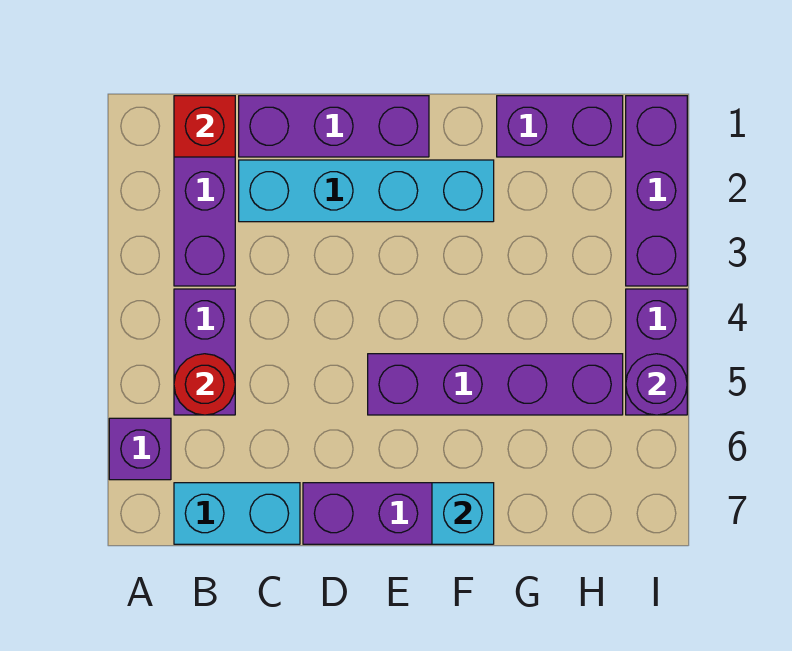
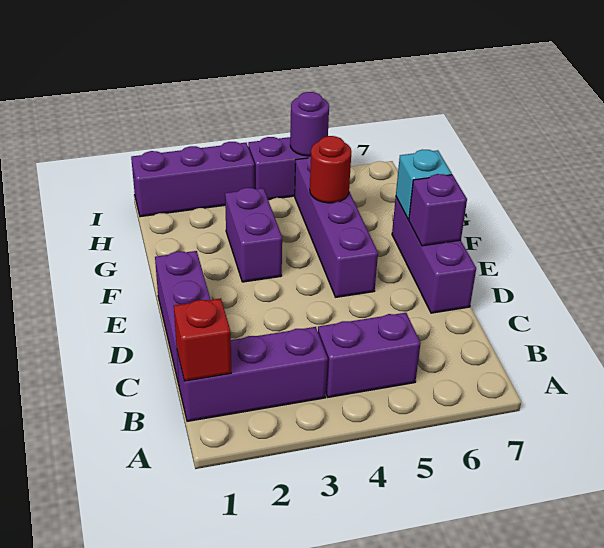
purple brick A6 level 1 -> purple brick E7 level 2
red round brick B5 level 2 -> red round brick G5 level 2
cyan brick B7:C7 level 1 -> none
cyan brick C2:F2 level 1 -> none
purple brick G1:H1 level 1 -> purple brick F3:G3 level 1

